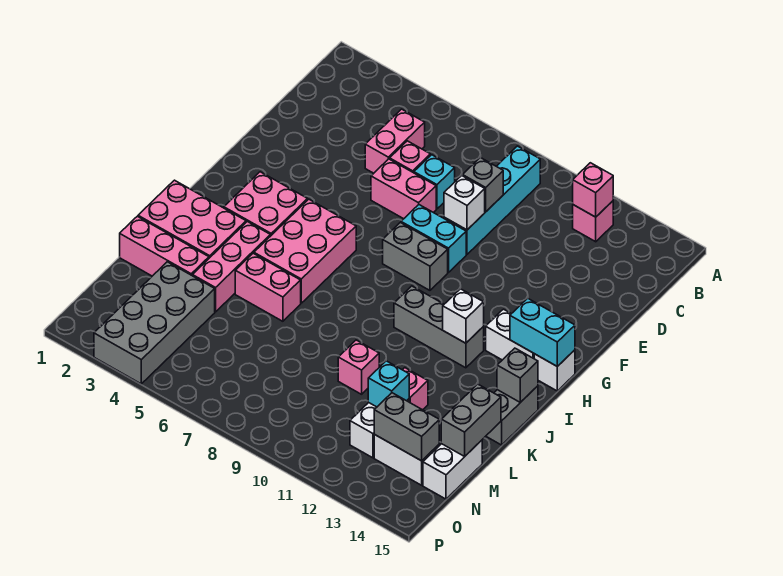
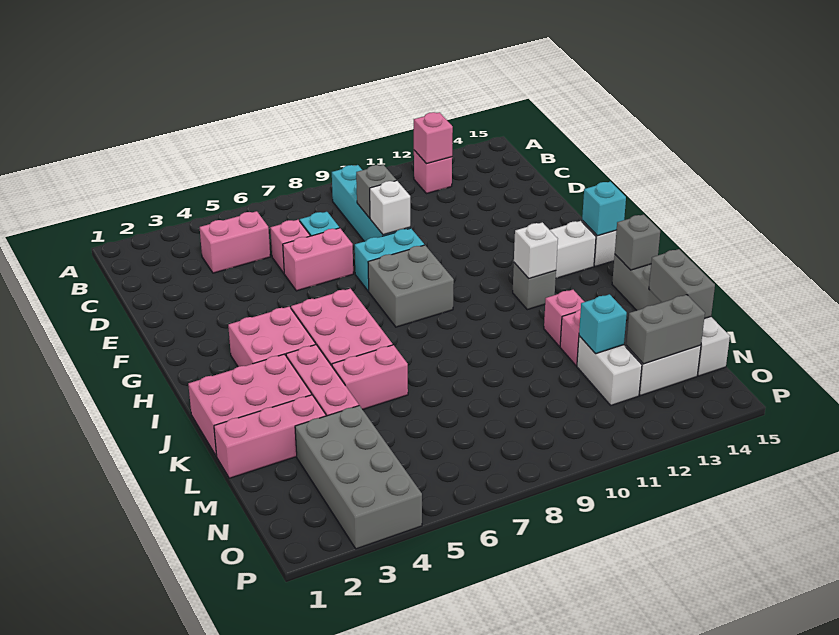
pink brick C5:D5 level 1 -> pink brick C4:C5 level 1
grey brick G8:G9 level 1 -> grey brick G8:H9 level 1
cyan brick H14:H15 level 2 -> cyan brick H15 level 2
grey brick I10:I12 level 1 -> grey brick I12 level 1
pink brick L10 level 1 -> pink brick K12 level 1

